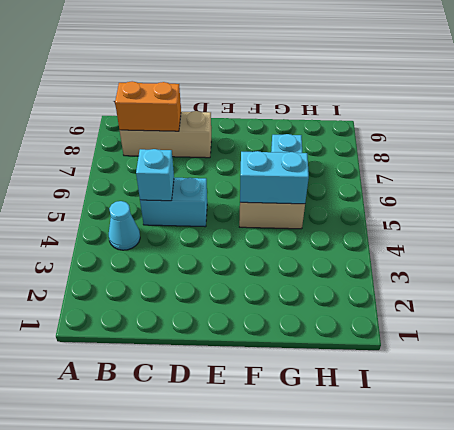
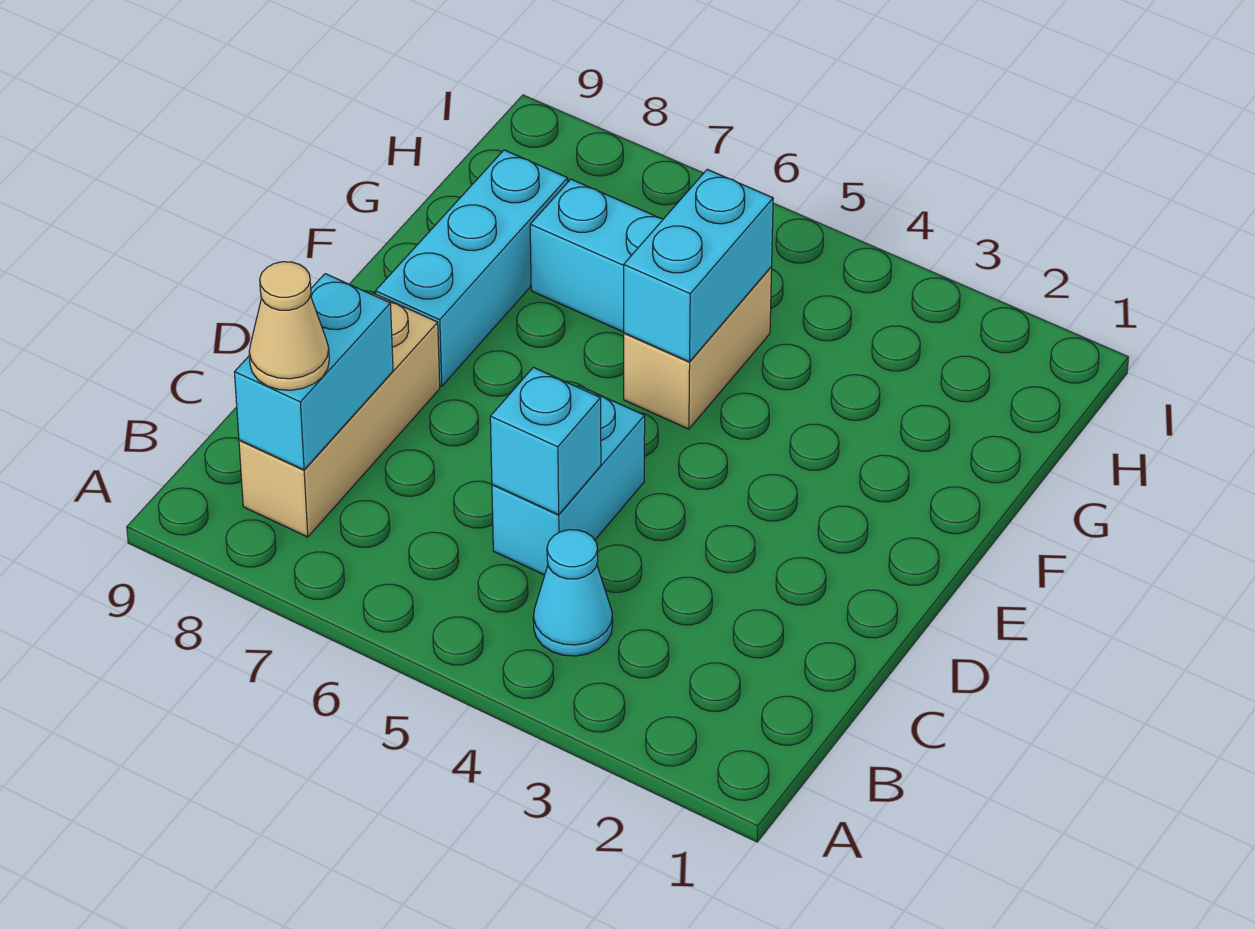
orange brick B8:C8 level 2 -> cyan brick B8:C8 level 2
none -> tan cone B8 level 3
none -> cyan brick E8:G8 level 1

